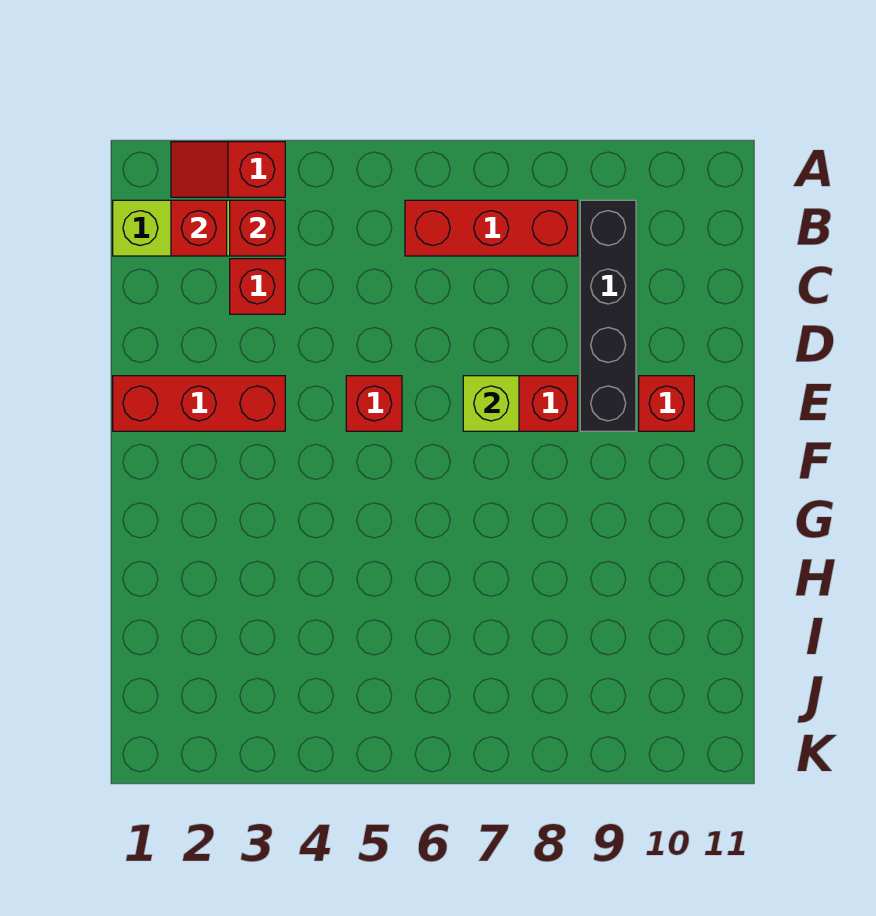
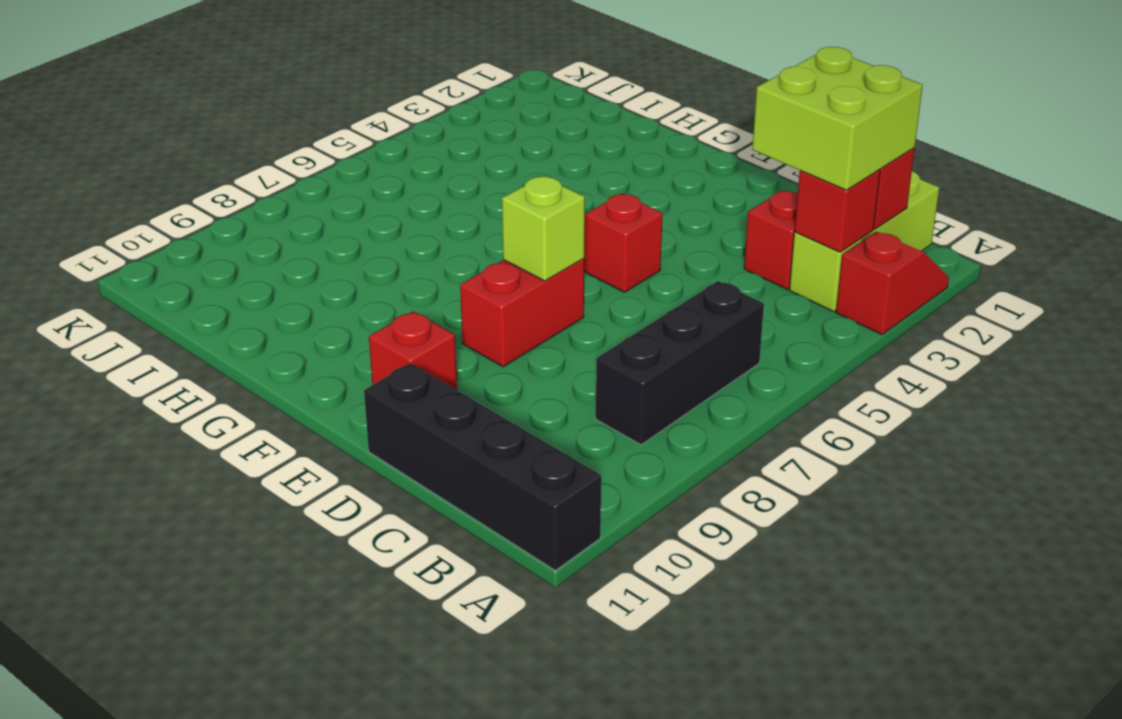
none -> lime brick B2:C3 level 3
red brick B6:B8 level 1 -> black brick B6:B8 level 1
black brick B9:E9 level 1 -> black brick A11:D11 level 1
red brick E1:E3 level 1 -> none

